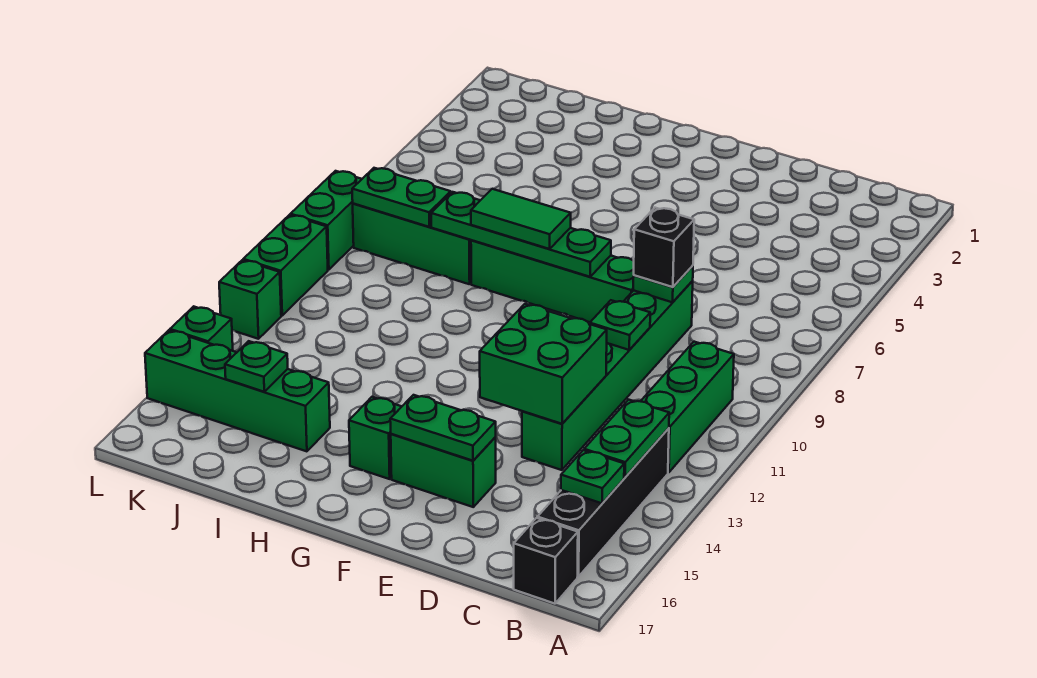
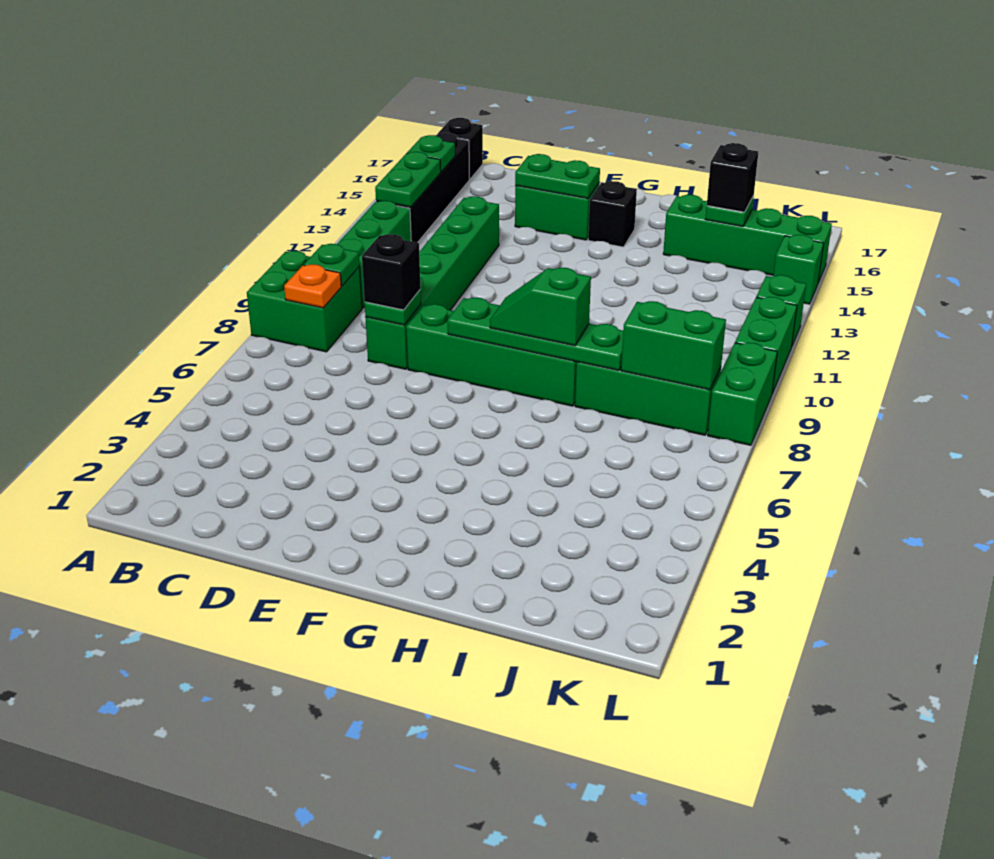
none -> orange plate B8 level 2
green plate D10 level 2 -> green plate B9 level 2
green brick D12:E13 level 2 -> green brick A8:B9 level 1
green tile G8:H8 level 3 -> green slope G8:H8 level 3 top H
green brick G15 level 1 -> black brick G15 level 1
green plate J8:K8 level 2 -> green brick J8:K8 level 2
none -> black brick J15 level 3

